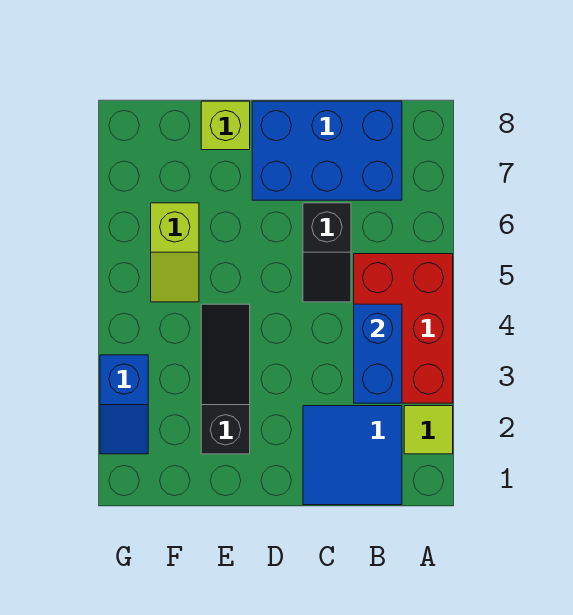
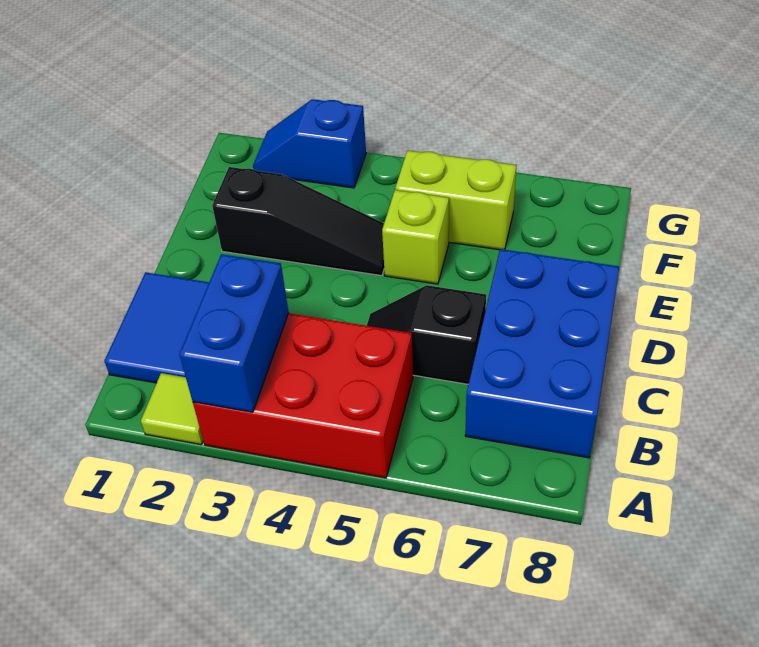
blue brick B3:B4 level 2 -> blue brick A3:B3 level 2
lime brick E8 level 1 -> lime brick E5 level 1
lime slope F5:F6 level 1 top 6 -> lime brick F5:F6 level 1

